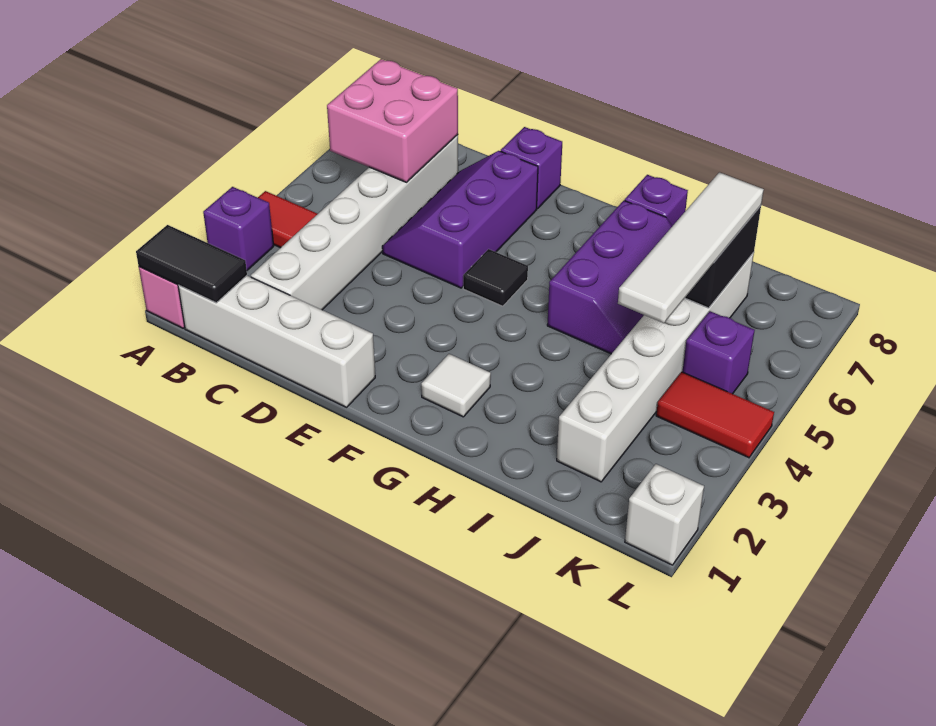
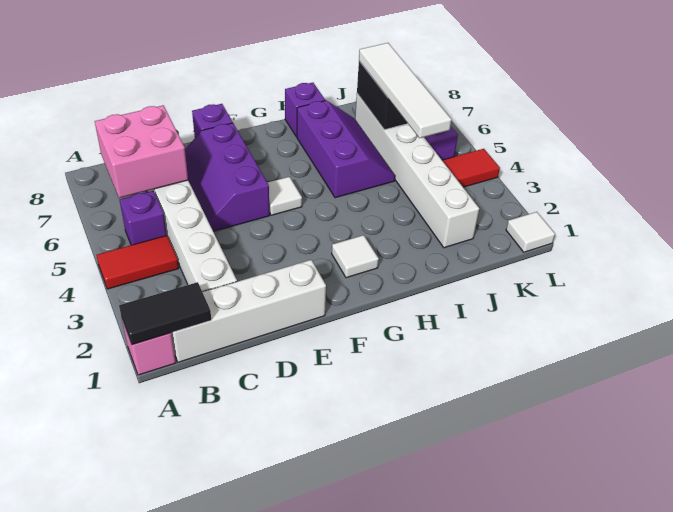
purple brick A3 level 1 -> purple brick B5 level 1
black tile F5 level 1 -> white tile F5 level 1
white brick L1 level 1 -> white tile L1 level 1

